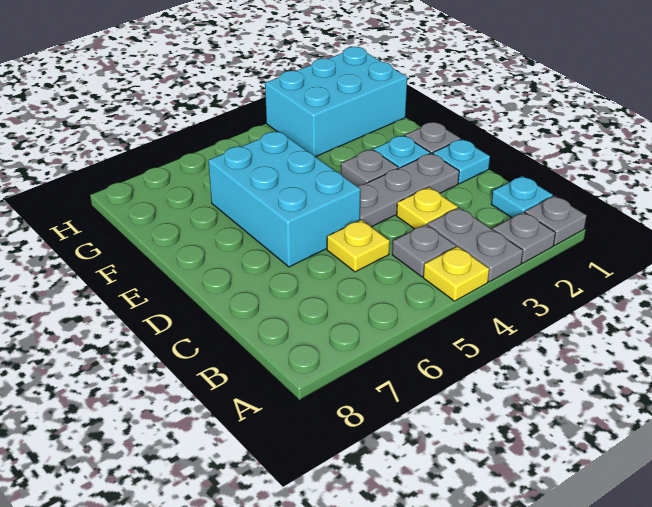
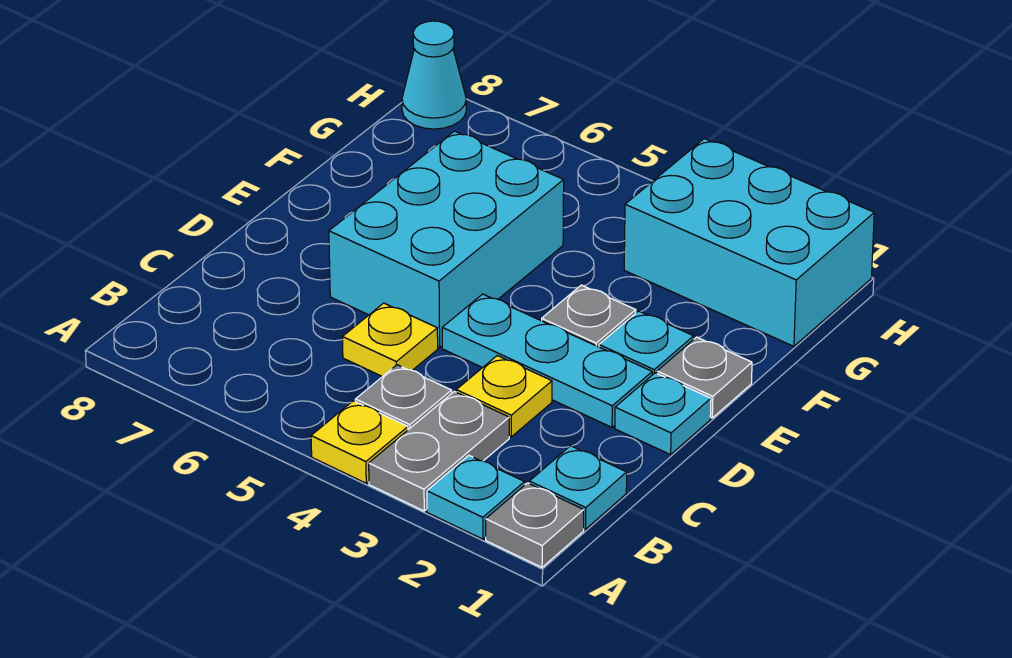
grey plate A2 level 1 -> cyan plate A2 level 1
grey plate D2:D4 level 1 -> cyan plate D2:D4 level 1
none -> cyan cone H8 level 1

